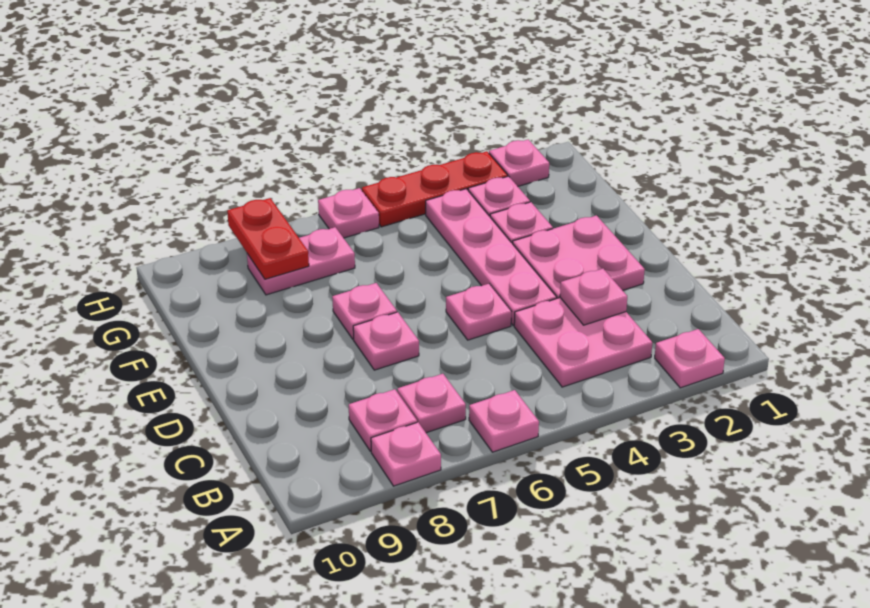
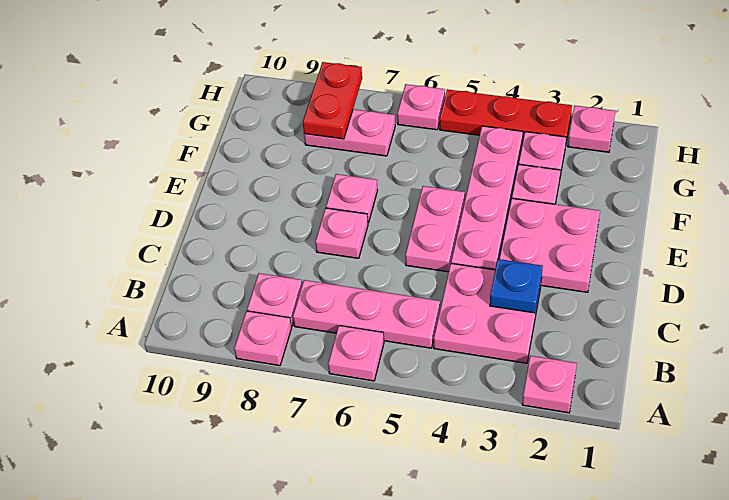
pink plate B7 level 1 -> pink plate B5:B7 level 1
pink plate C3 level 2 -> blue plate C3 level 2
pink plate D5 level 1 -> pink plate D5:E5 level 1

